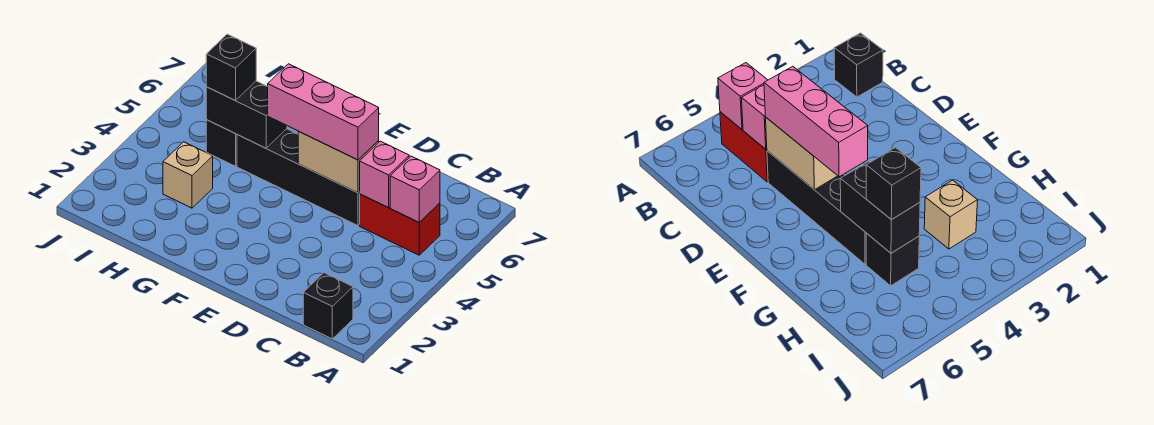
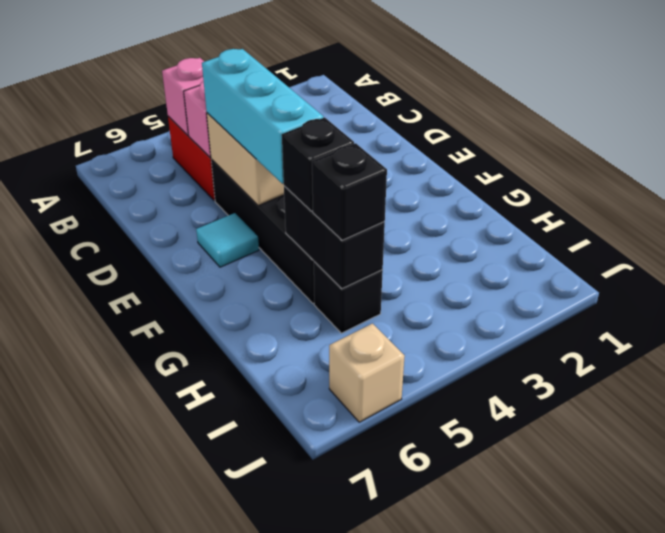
black brick B1 level 1 -> black brick G5 level 3
pink brick D5:F5 level 3 -> cyan brick D5:F5 level 3
none -> cyan tile E6 level 1
tan brick H3 level 1 -> tan brick J6 level 1

